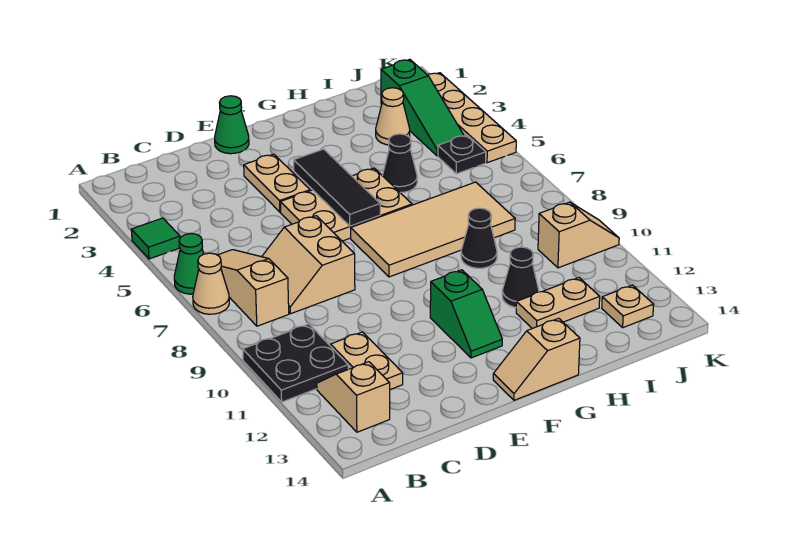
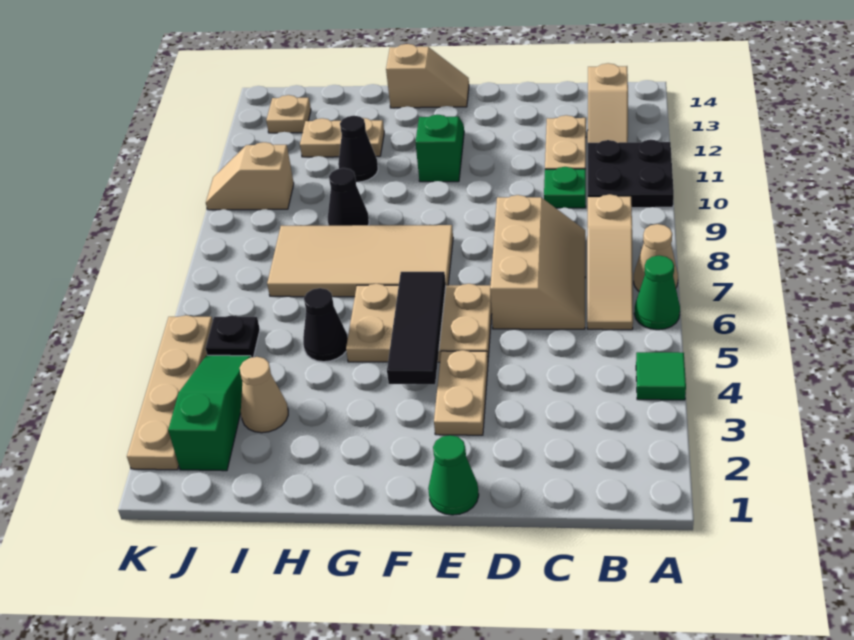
tan slope C7:D8 level 1 top D -> tan slope C6:D8 level 1 top D
none -> green plate C10 level 1

